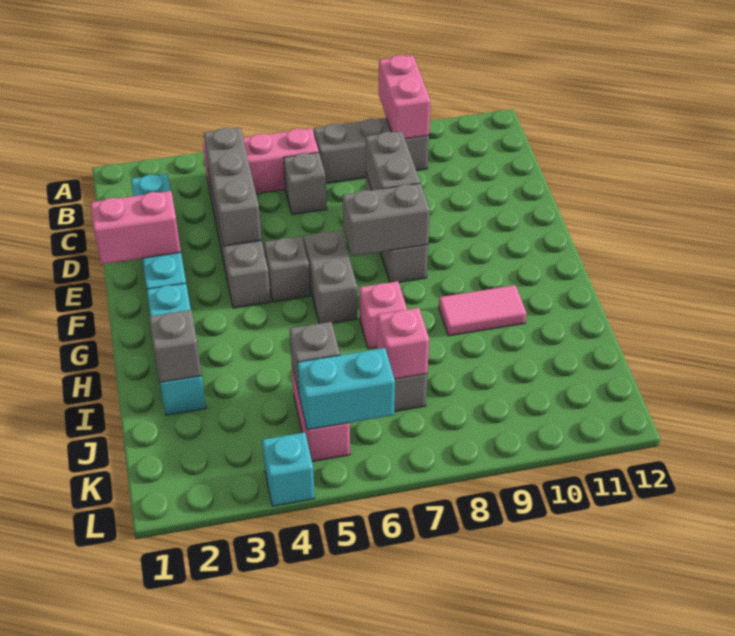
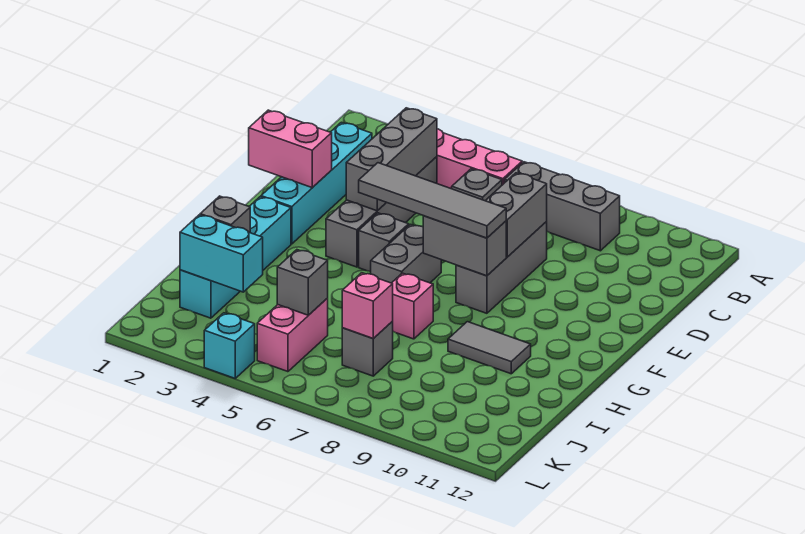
pink brick A9:B9 level 2 -> none
none -> grey tile F5:F8 level 3
cyan brick G2:I2 level 1 -> cyan brick G2:J2 level 1
pink tile H9:H10 level 1 -> grey tile H9:H10 level 1
cyan brick K5:K6 level 2 -> cyan brick J2:J3 level 2

